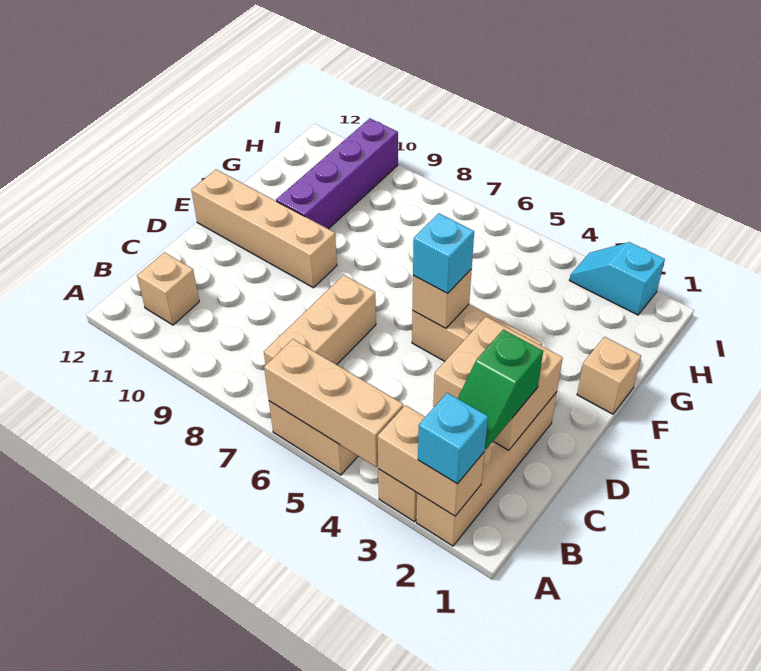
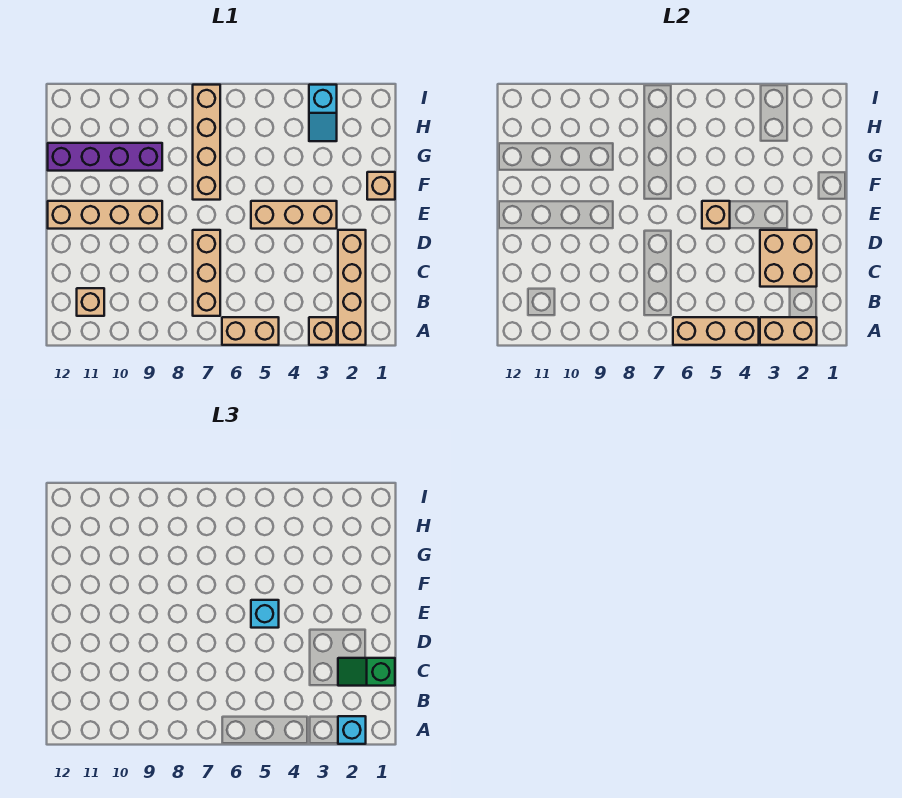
green slope B2:C2 level 3 top C -> green slope C1:C2 level 3 top 1
none -> tan brick F7:I7 level 1
purple brick F10:I10 level 1 -> purple brick G9:G12 level 1
cyan slope I2:I3 level 1 top 2 -> cyan slope H3:I3 level 1 top I

